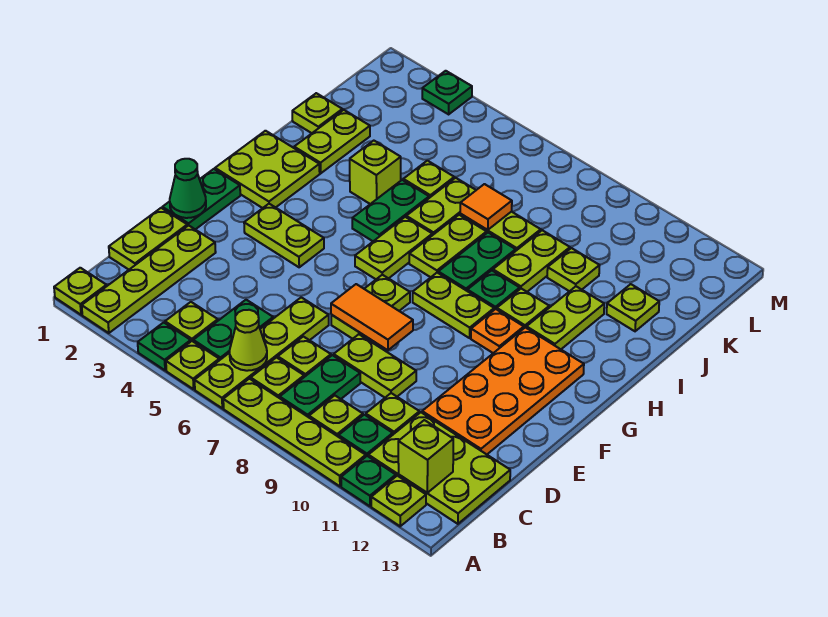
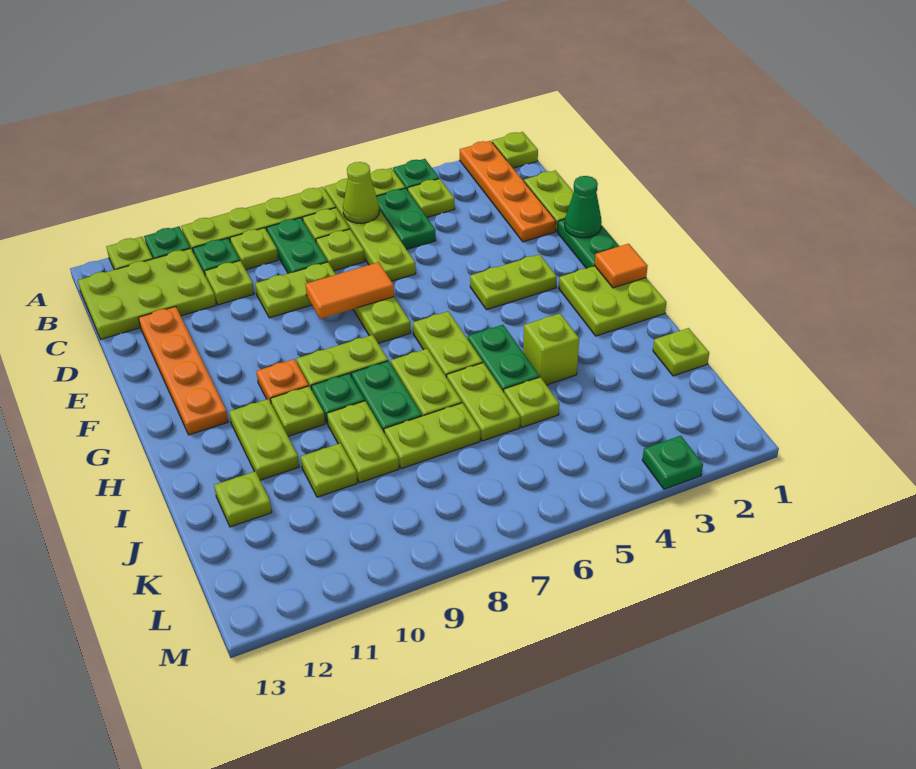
lime plate A2:D2 level 1 -> orange plate A2:D2 level 1
lime brick B12 level 2 -> none
orange plate D11:G12 level 1 -> orange plate D12:G12 level 1
lime plate I2:J2 level 1 -> none
orange tile J7 level 2 -> orange tile G1 level 2

